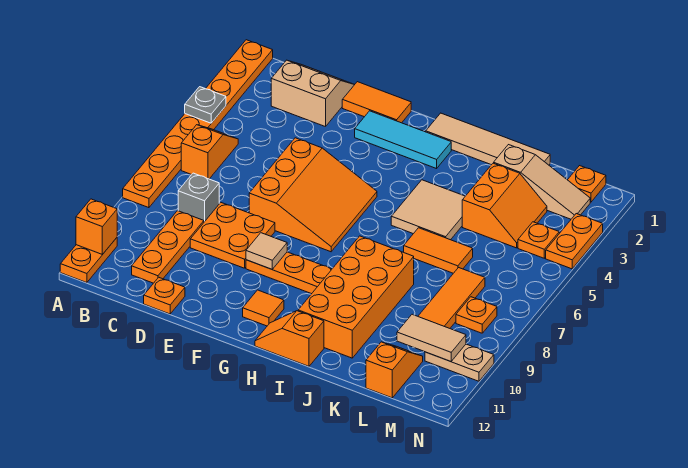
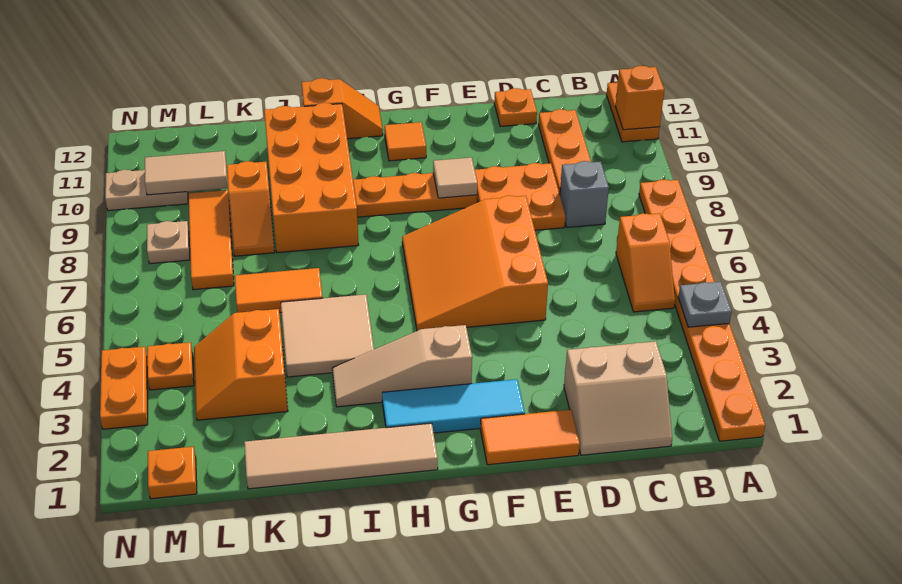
tan slope K2:M2 level 1 top K -> tan slope G3:I3 level 1 top G
orange slope L11:L12 level 1 top 12 -> orange slope K8:K9 level 1 top 9
orange plate M8 level 1 -> tan plate M8 level 1

